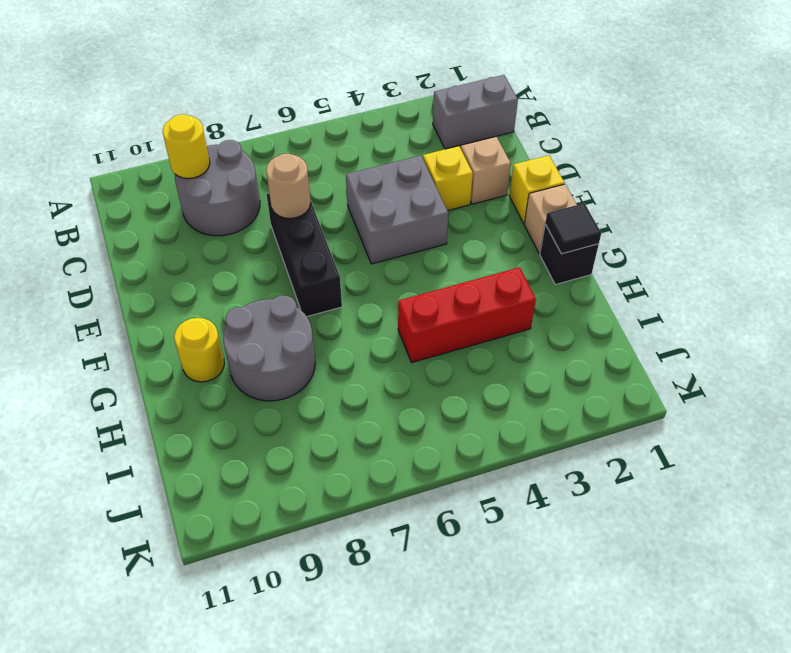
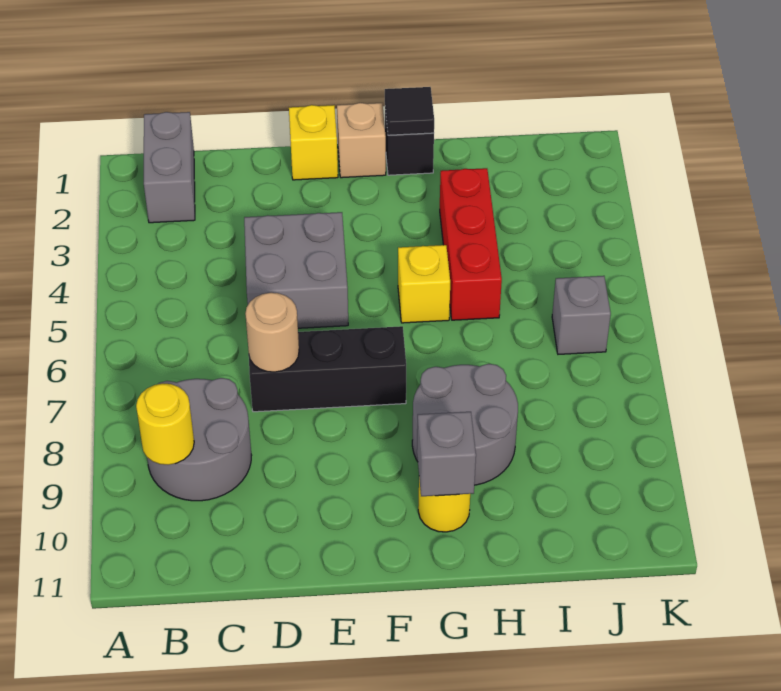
tan brick D2 level 1 -> none
yellow brick D3 level 1 -> yellow brick G5 level 1
none -> grey brick G10 level 2
none -> grey brick J6 level 1

